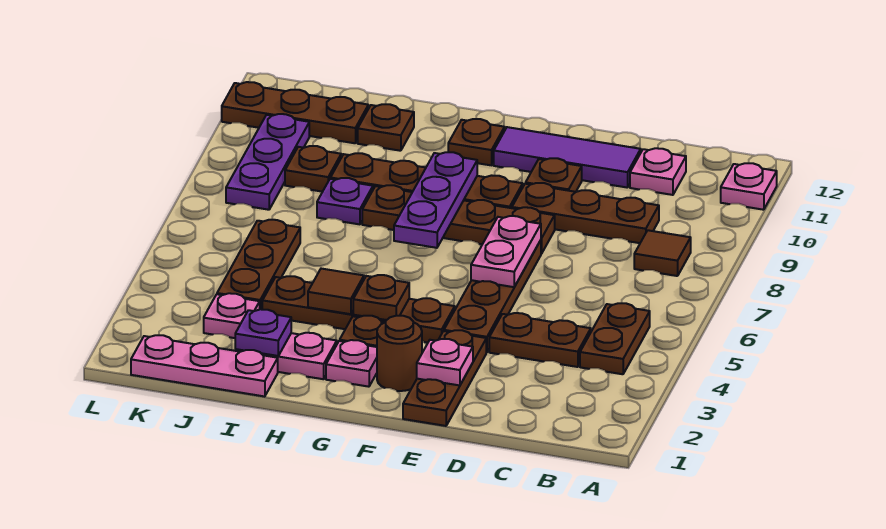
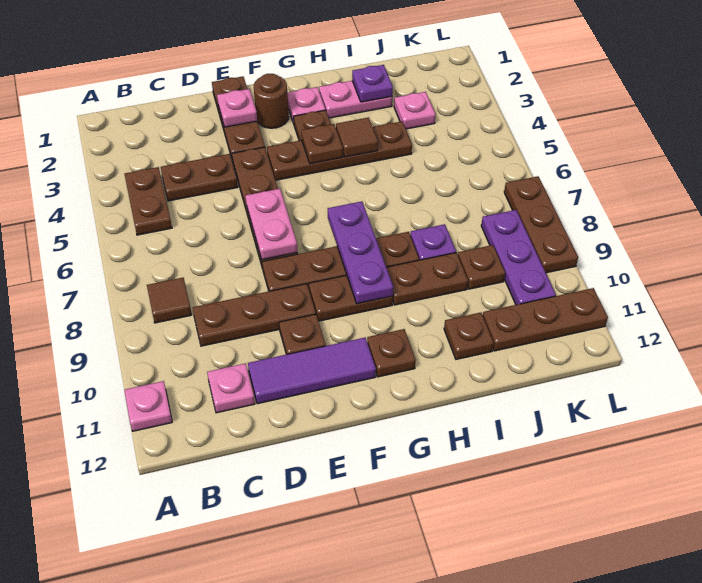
pink plate I1:K1 level 1 -> none
brown plate J4:J6 level 1 -> brown plate L7:L9 level 1

